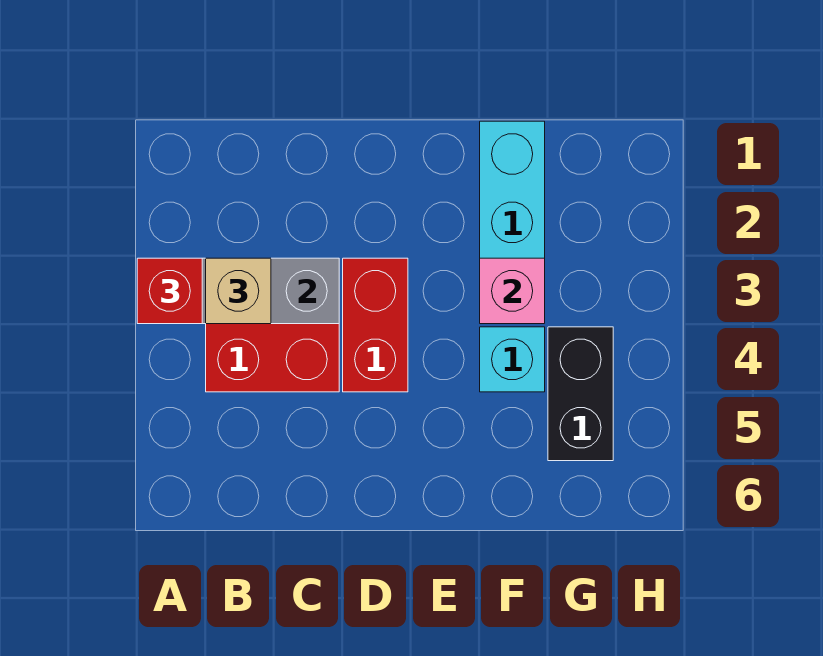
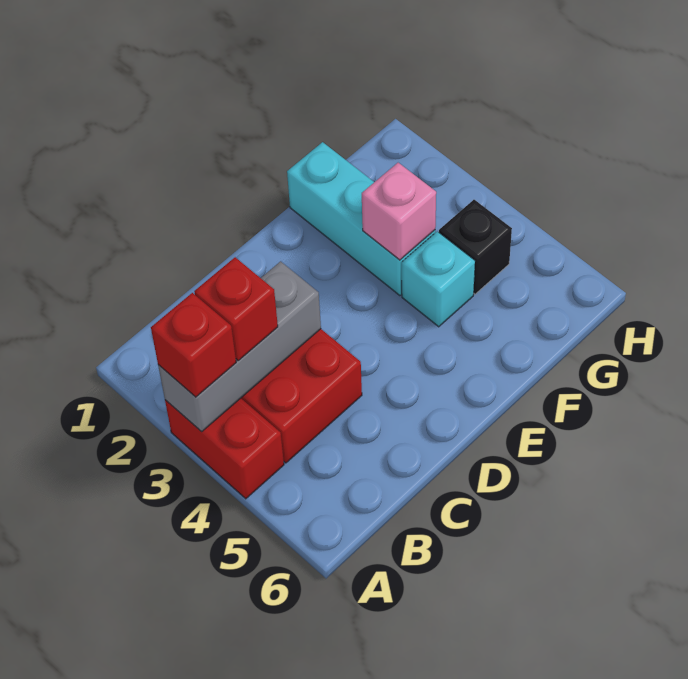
tan brick B3 level 3 -> red brick B3 level 3
red brick D3:D4 level 1 -> red brick A3:A4 level 1
black brick G4:G5 level 1 -> black brick G4 level 1

